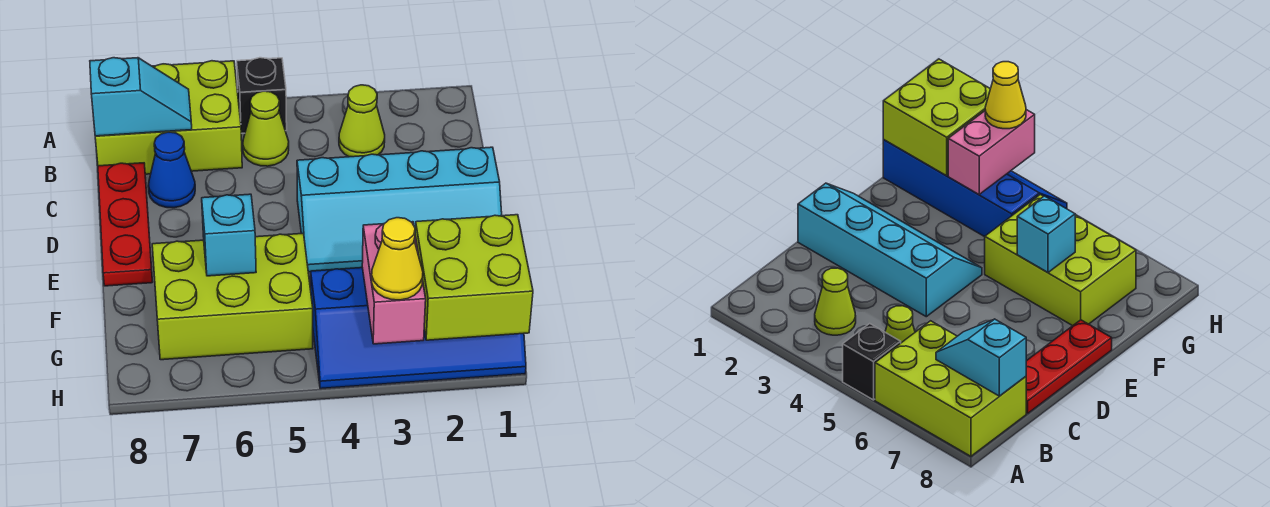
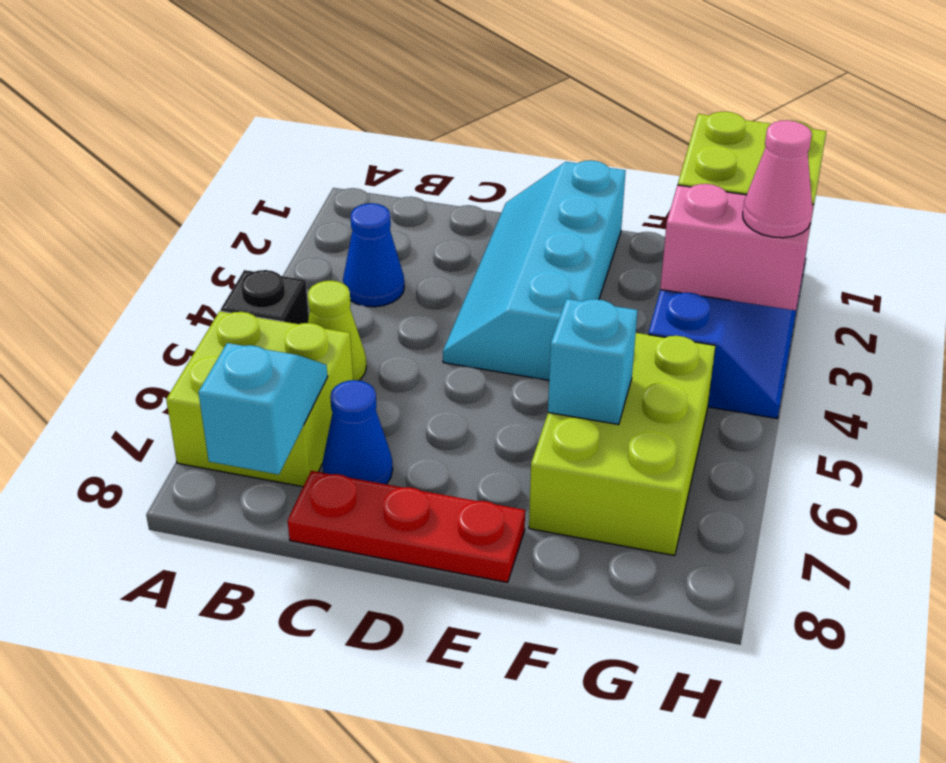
lime brick A6:B8 level 1 -> lime brick A6:B7 level 1
lime cone B3 level 1 -> blue cone B3 level 1
cyan slope D1:E4 level 1 top D -> cyan slope D1:E4 level 1 top E
yellow cone H3 level 3 -> pink cone H3 level 3

